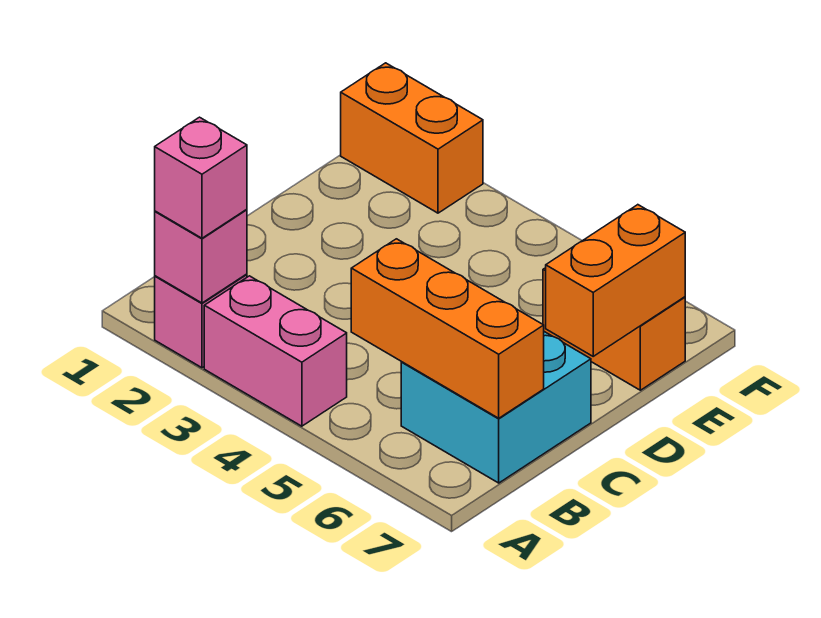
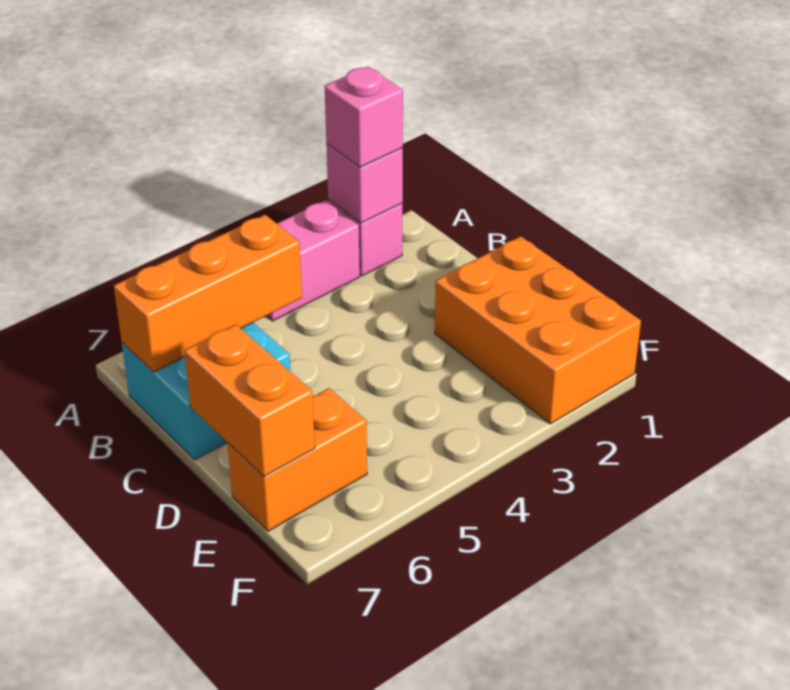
orange brick F1:F2 level 1 -> orange brick D1:F2 level 1

